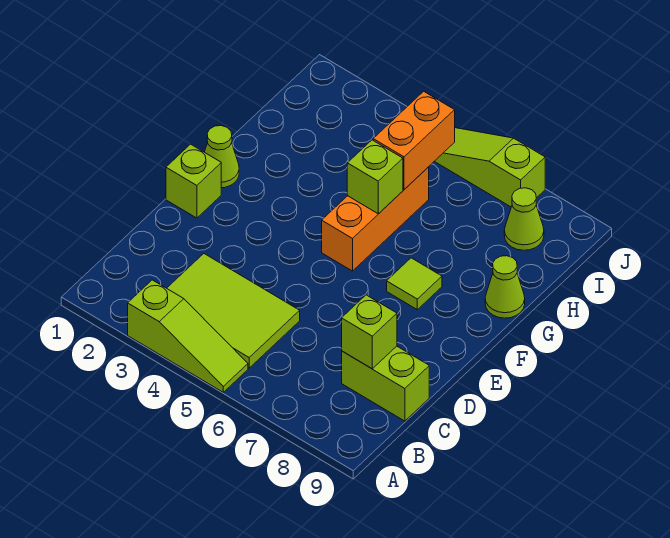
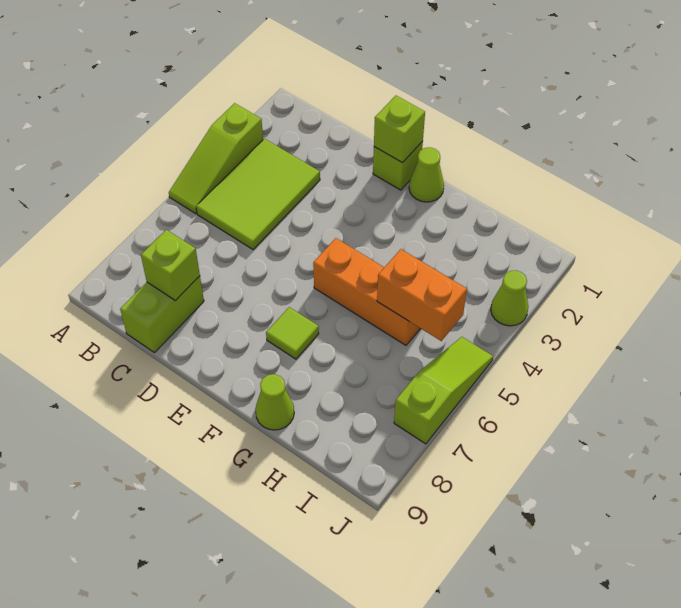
lime brick G5 level 2 -> lime brick E1 level 2
lime cone I8 level 1 -> lime cone J3 level 1

